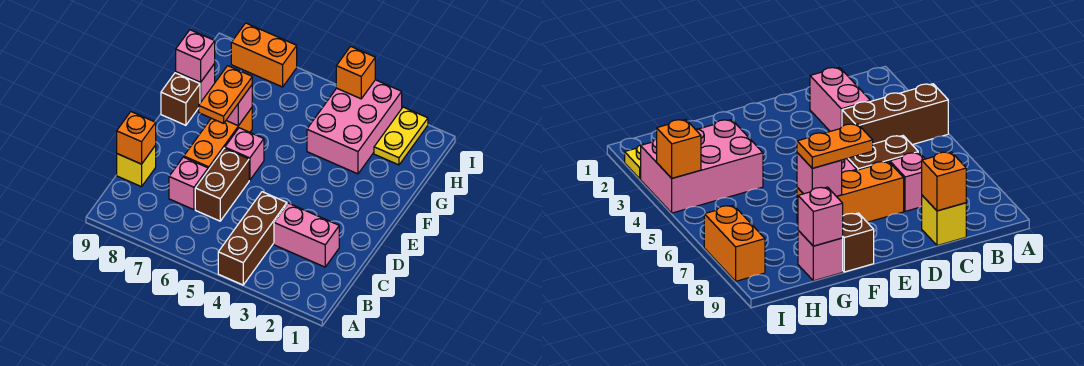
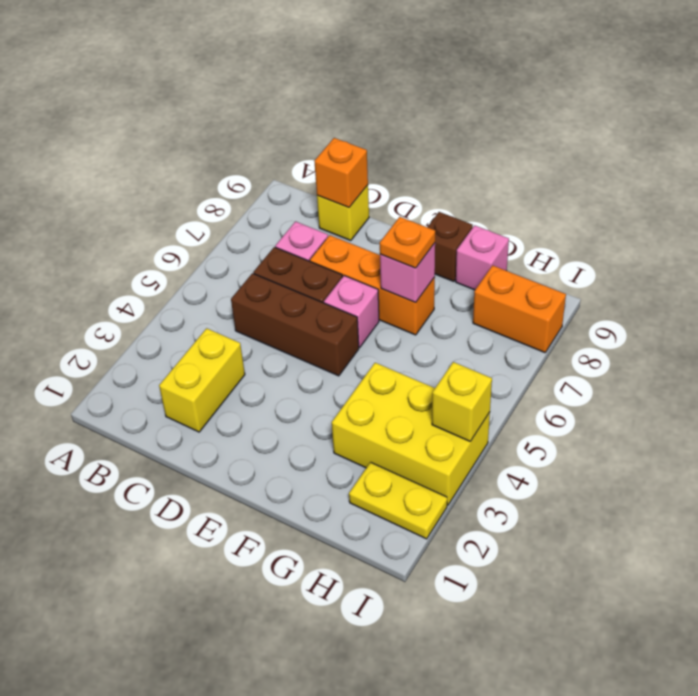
brown brick A4:C4 level 1 -> brown brick C5:E5 level 1
pink brick C2:C3 level 1 -> yellow brick C2:C3 level 1
orange plate E7:F7 level 3 -> orange plate F7 level 3
pink brick G3:I4 level 1 -> yellow brick G3:I4 level 1
pink brick G9 level 2 -> none
orange brick I4 level 2 -> yellow brick I4 level 2
orange brick I7:I8 level 1 -> orange brick H8:I8 level 1

